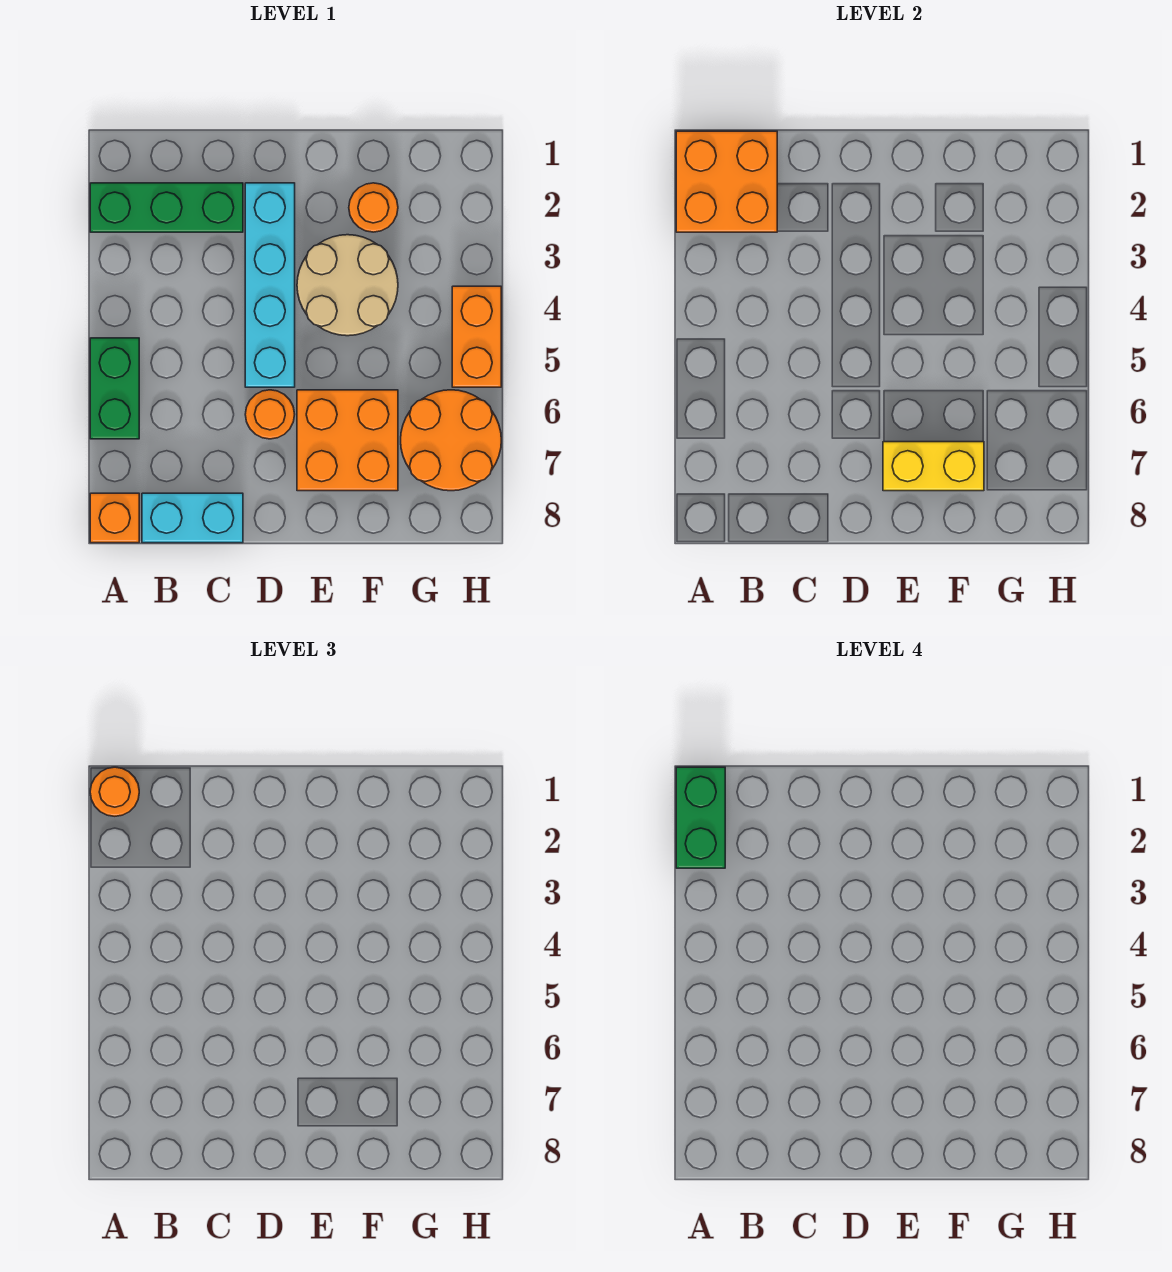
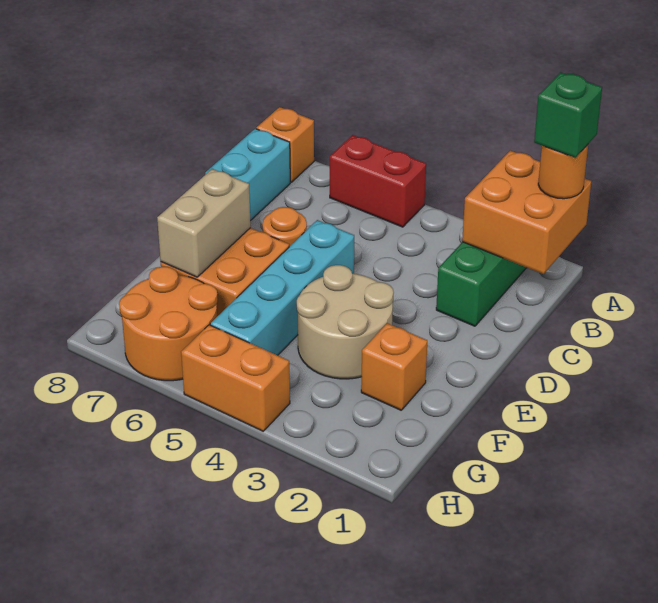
green brick A1:A2 level 4 -> green brick A1 level 4
green brick A5:A6 level 1 -> red brick A5:A6 level 1
cyan brick D2:D5 level 1 -> cyan brick D5:G5 level 1
yellow brick E7:F7 level 2 -> tan brick E7:F7 level 2
orange round brick F2 level 1 -> orange brick F2 level 1

